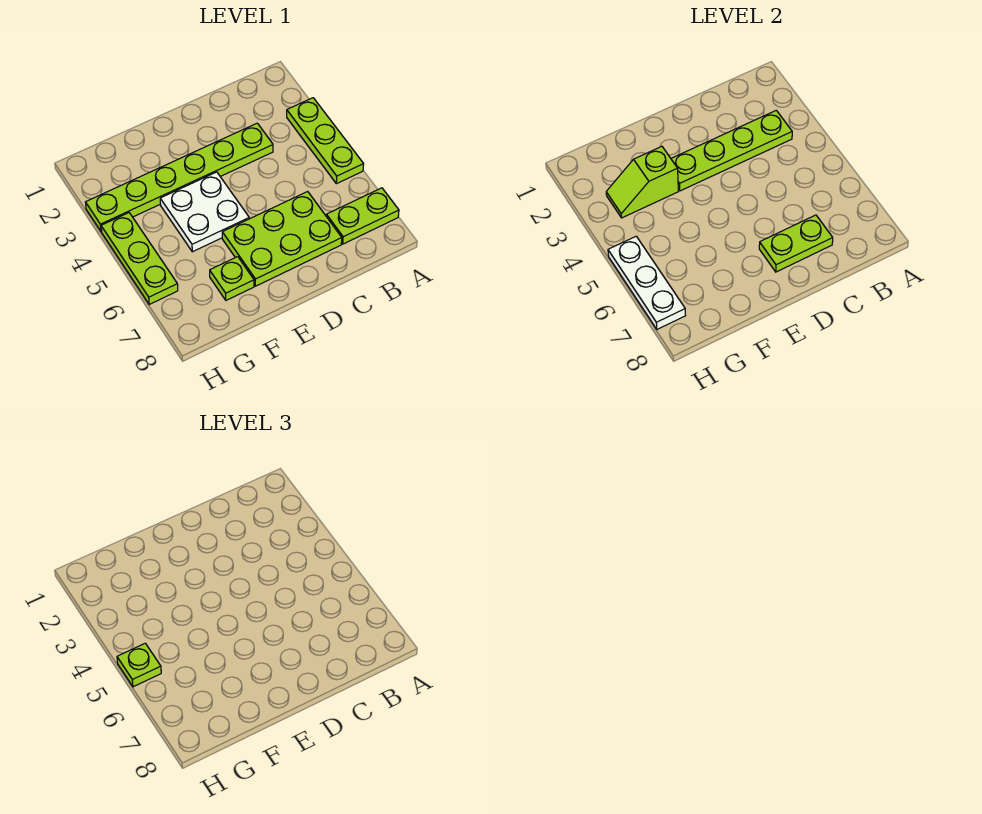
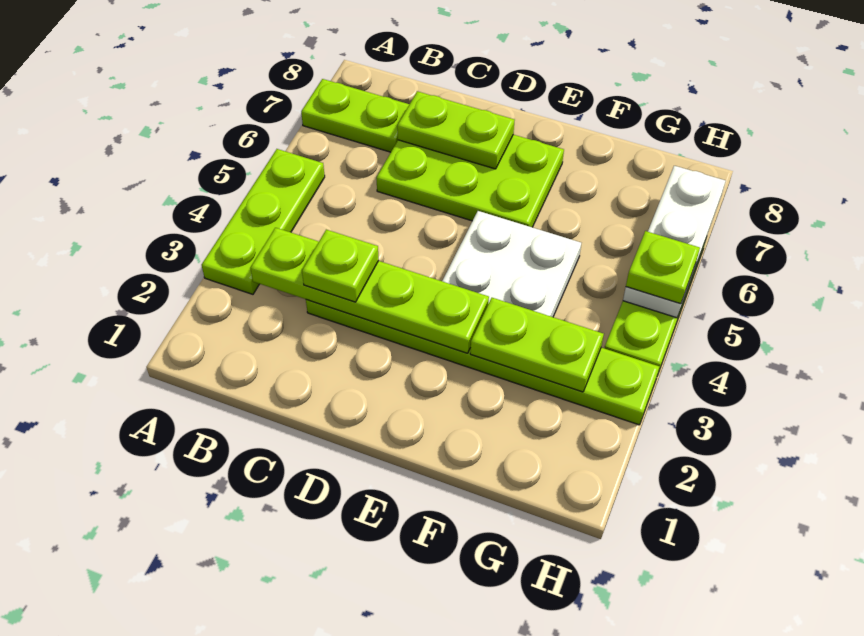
lime slope F3:G3 level 2 top F -> lime plate F3:G3 level 2
lime plate F7 level 1 -> lime plate C3 level 3

